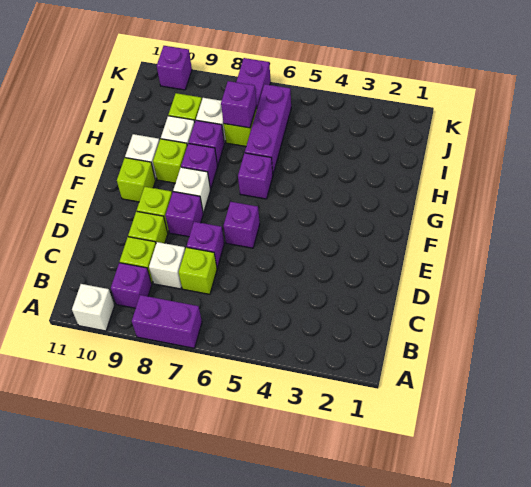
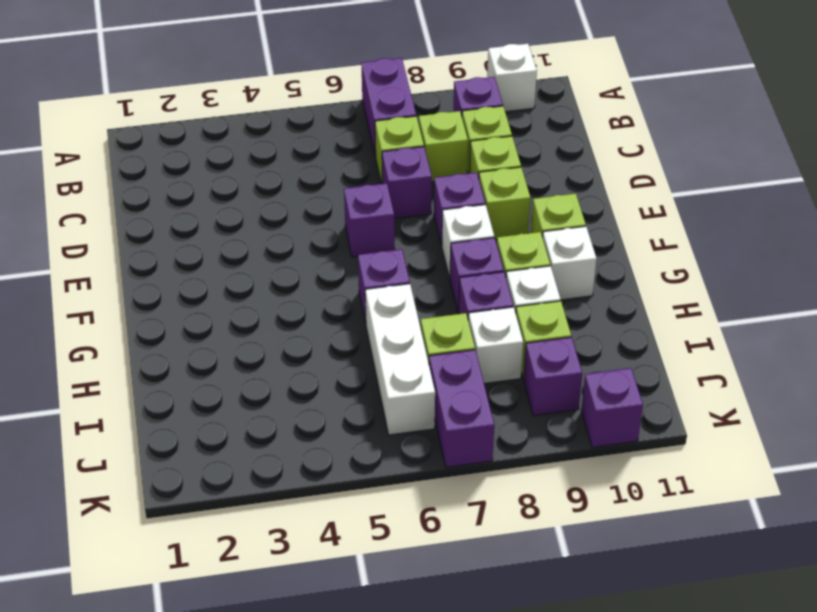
purple brick A7:A8 level 1 -> purple brick A7:B7 level 1
white brick C8 level 1 -> lime brick C8 level 1
purple brick H6:J6 level 1 -> white brick H6:J6 level 1
purple brick I7 level 2 -> purple brick J9 level 1

